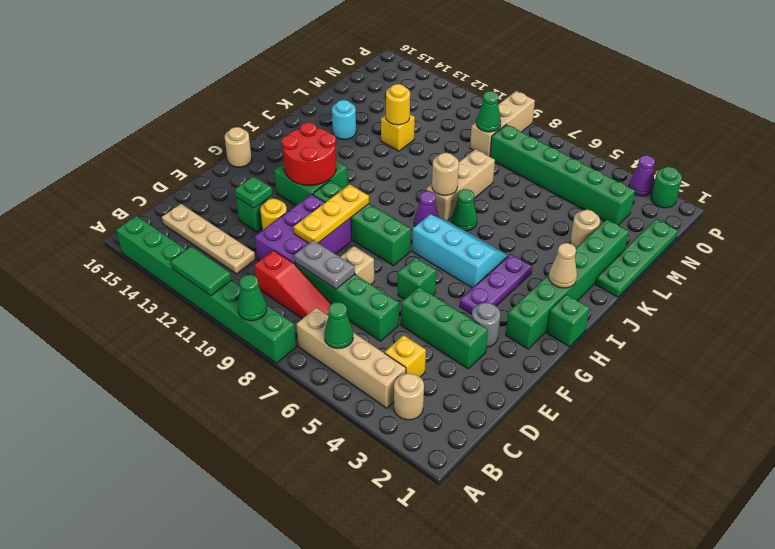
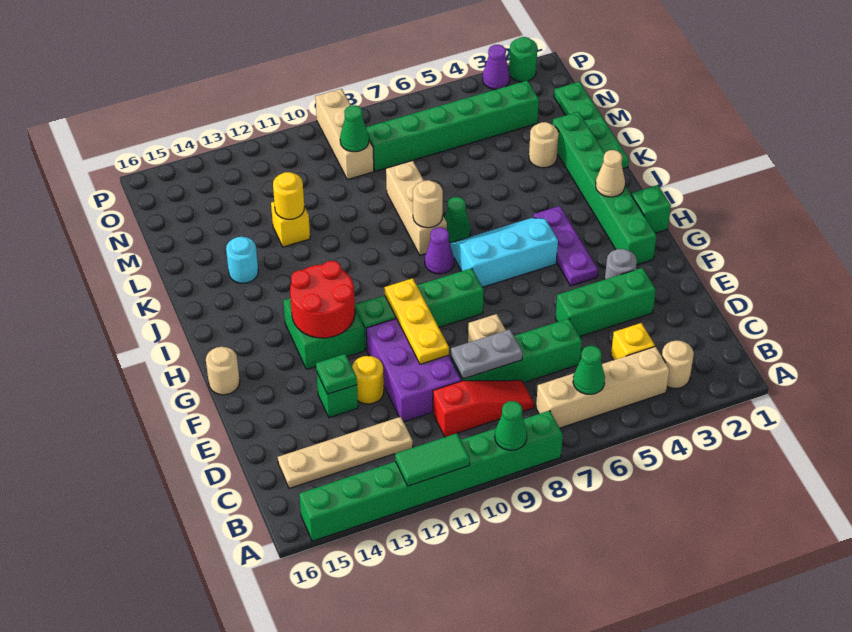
green brick F6 level 1 -> none

